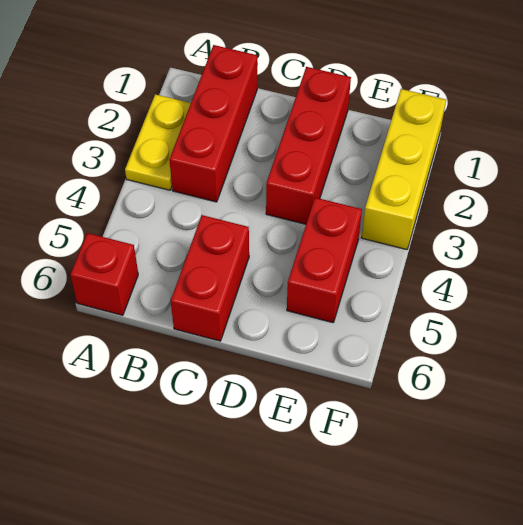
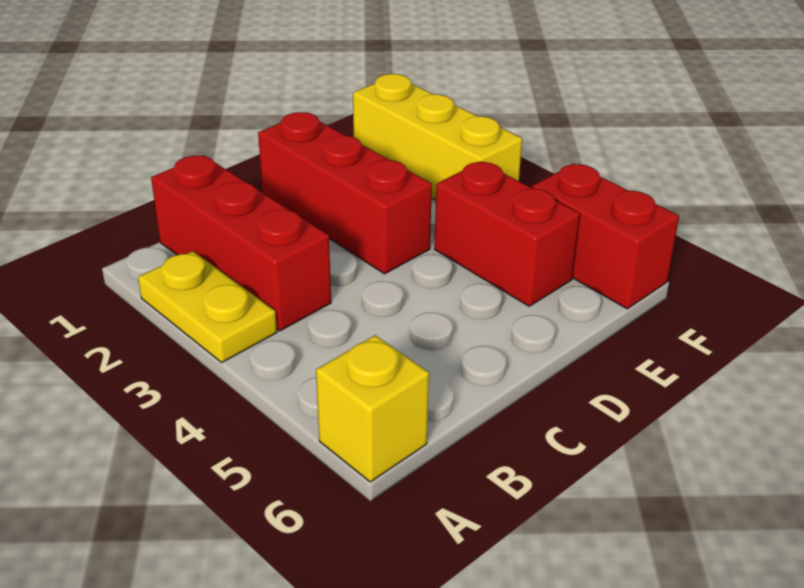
red brick A6 level 1 -> yellow brick A6 level 1
red brick C5:C6 level 1 -> red brick F5:F6 level 1

